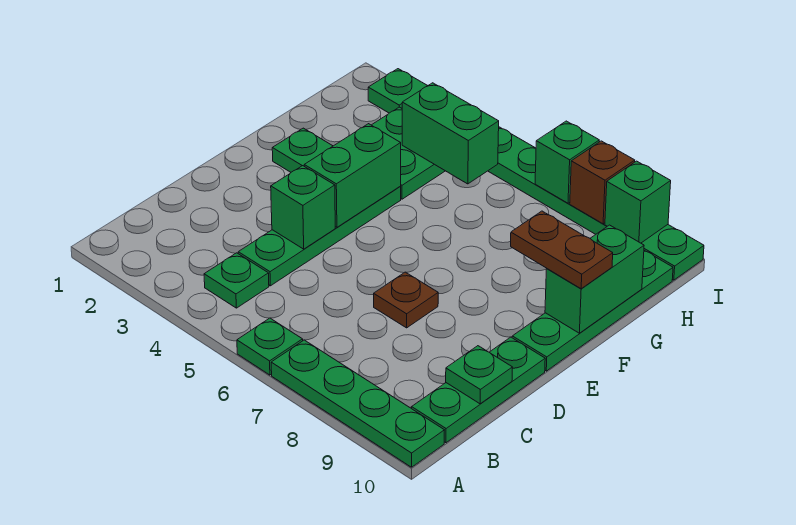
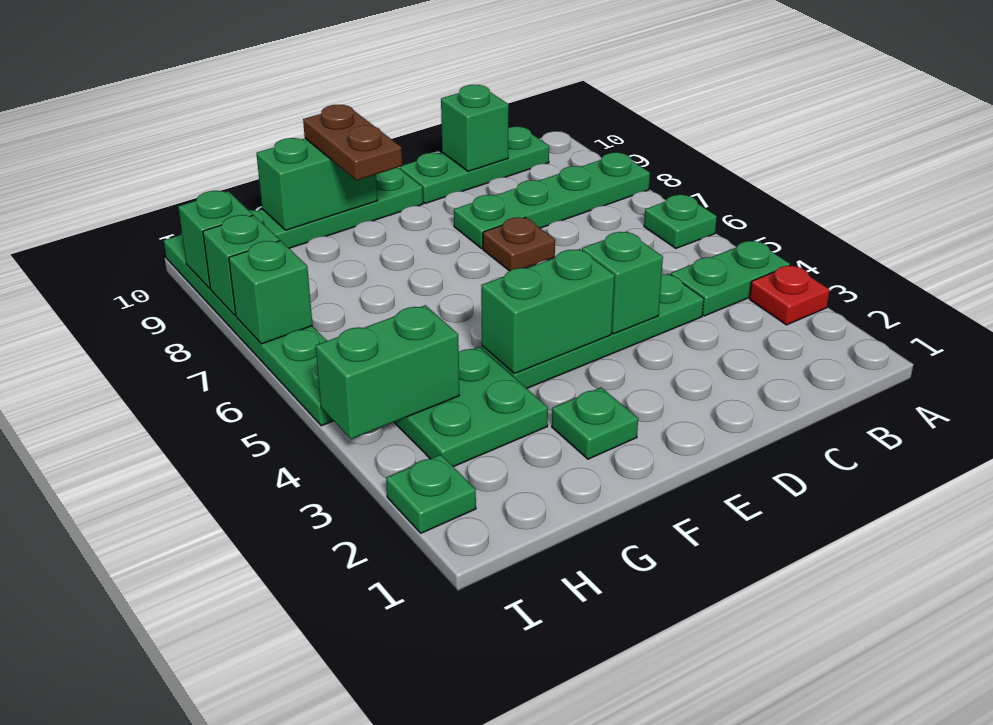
none -> red plate A3 level 1
green plate A7:A10 level 1 -> green plate A8:D8 level 1
green plate B4 level 1 -> green plate A4:B4 level 1
green plate C10 level 2 -> green brick C10 level 2
green brick H4:H5 level 2 -> green brick H4:I4 level 2
brown brick I8 level 2 -> green brick I8 level 2

